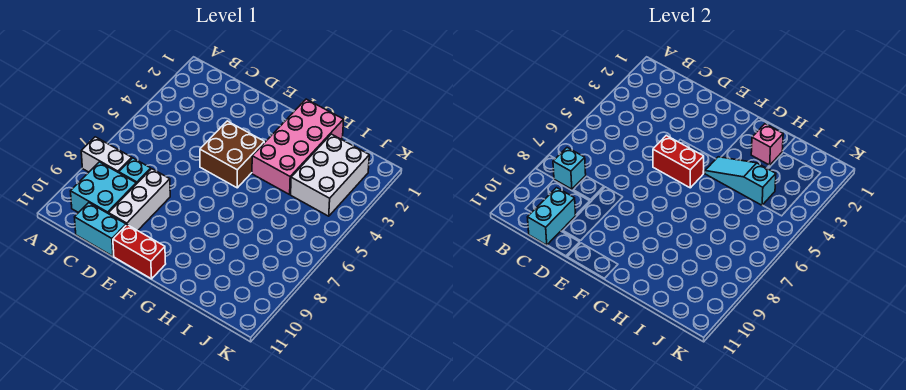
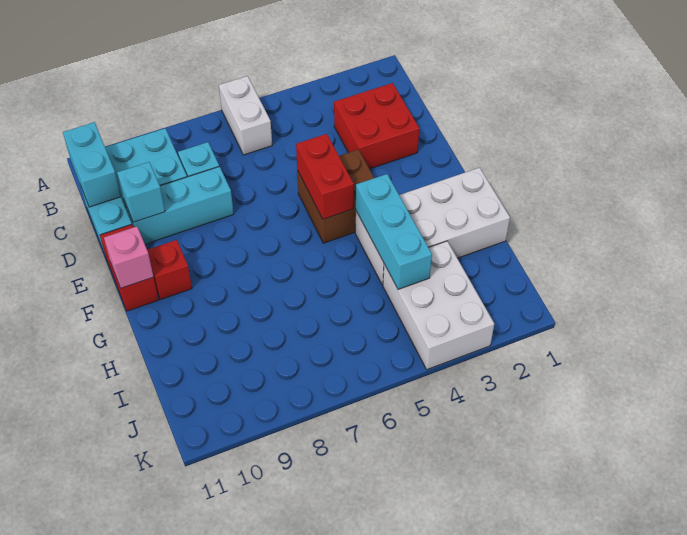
white brick A8:B8 level 1 -> white brick A6:B6 level 1
cyan brick B8 level 2 -> cyan brick D10 level 2
none -> red brick C2:D3 level 1
cyan brick C10:C11 level 2 -> cyan brick B11:C11 level 2
white brick D8:D10 level 1 -> cyan brick D8:D10 level 1
none -> red brick F10 level 1
pink brick G1:H4 level 1 -> white brick G1:H4 level 1
cyan slope G4:I4 level 2 top I -> cyan brick G4:I4 level 2
pink brick H2 level 2 -> pink brick F11 level 2
white brick I2:J4 level 1 -> white brick I3:K4 level 1

